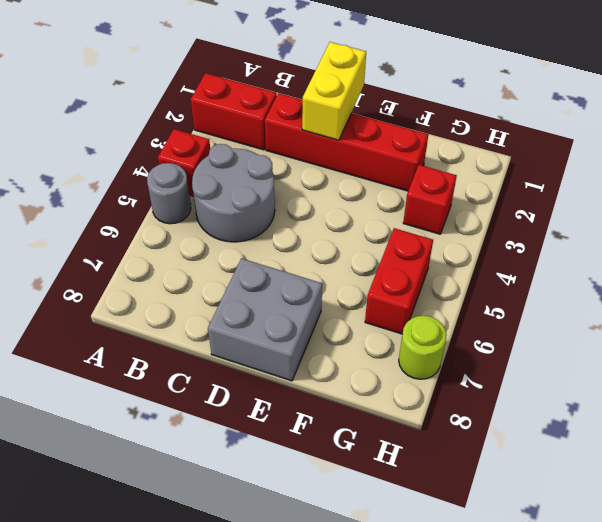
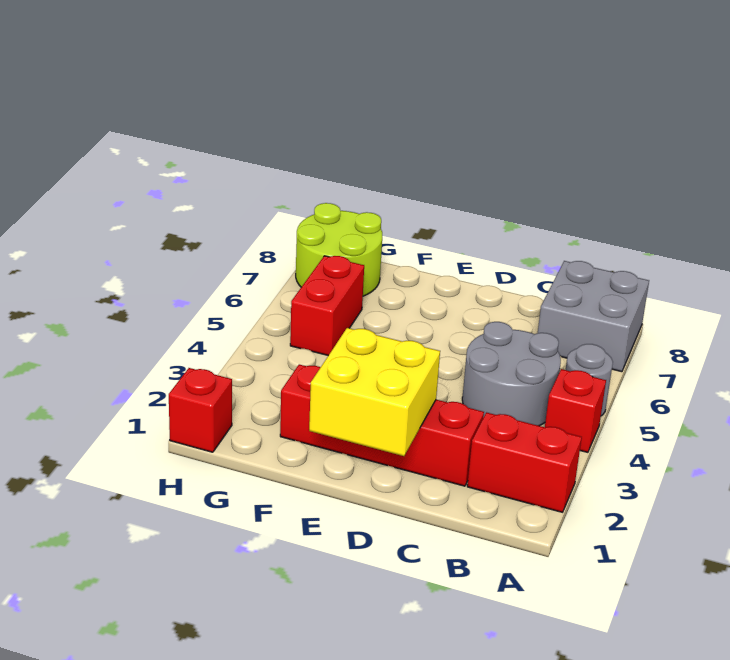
yellow brick D1:D2 level 2 -> yellow brick D1:E2 level 2
grey brick D7:E8 level 1 -> grey brick A7:B8 level 1
red brick G3 level 1 -> red brick H1 level 1
lime round brick H7 level 1 -> lime round brick G7:H8 level 1

